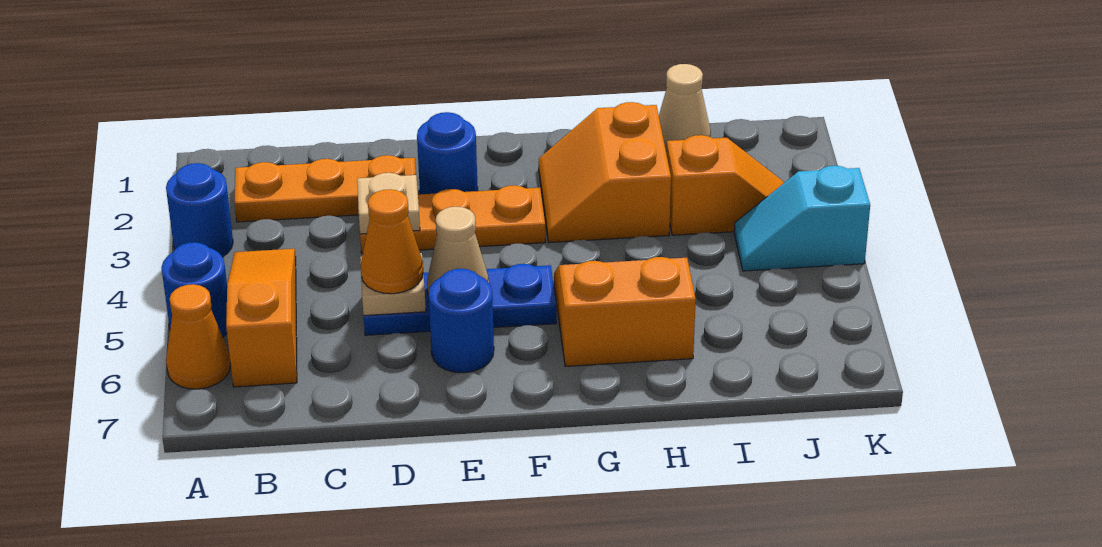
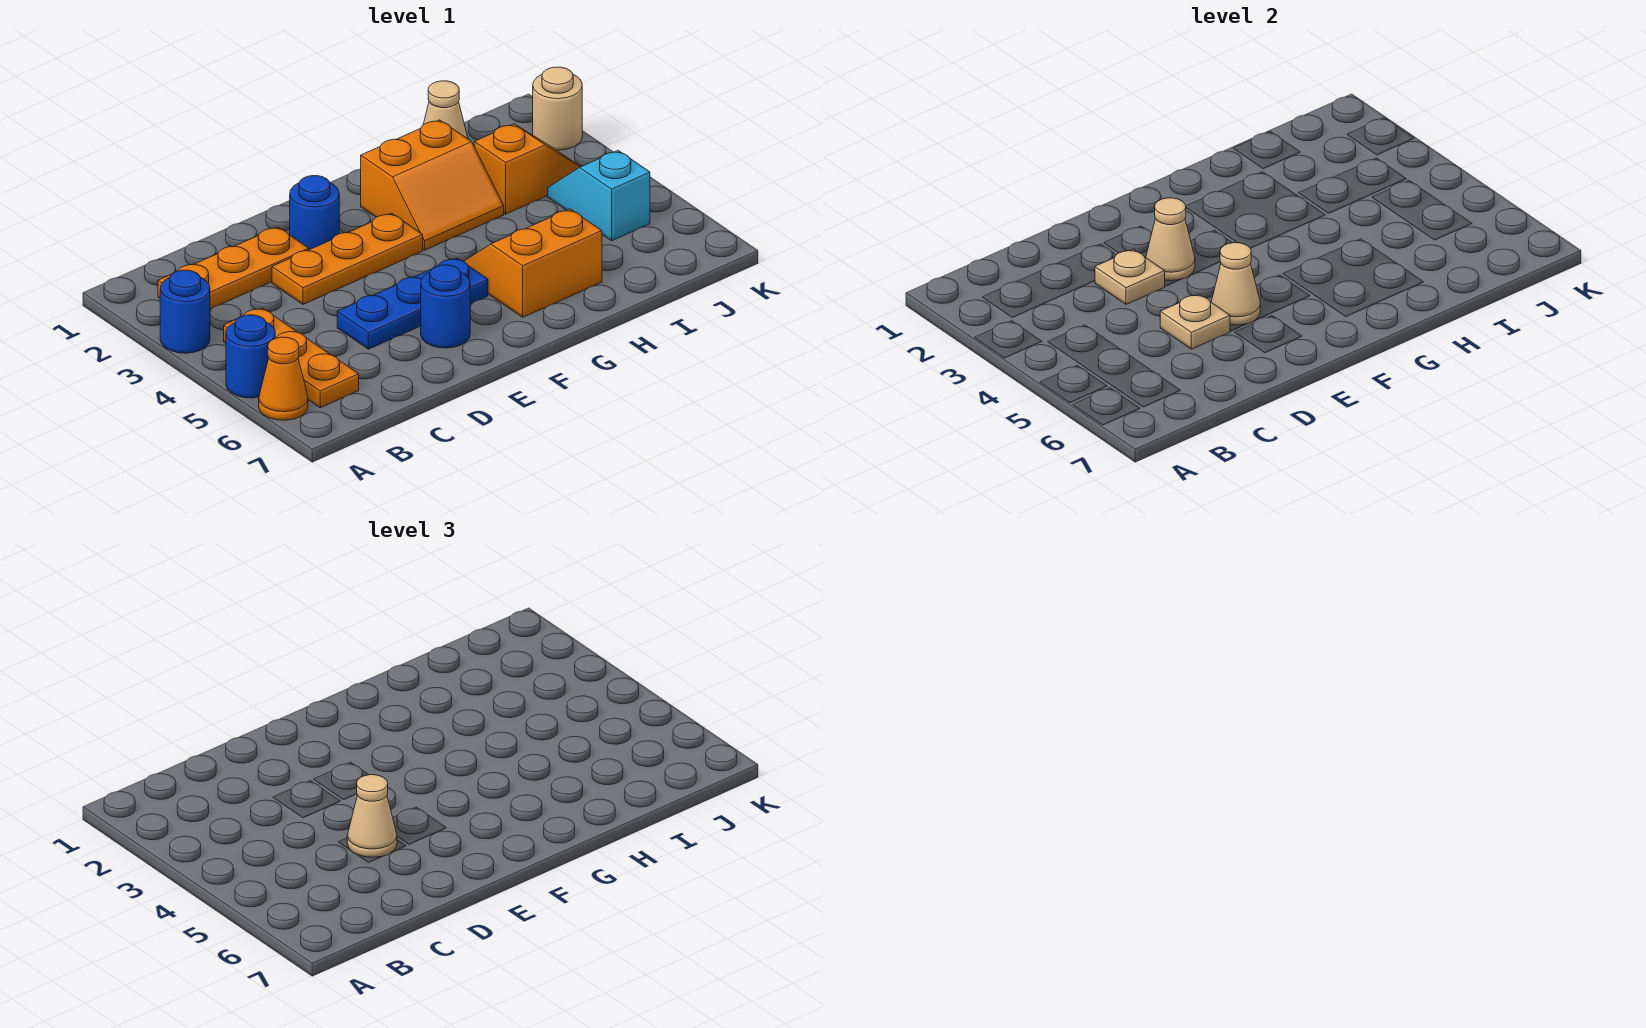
orange slope B4:B6 level 1 top 6 -> orange plate B4:B6 level 1
orange cone D5 level 3 -> tan cone D5 level 3
none -> tan cone E3 level 2
orange slope G2:H3 level 1 top H -> orange slope G2:H3 level 1 top 2
cyan slope J4:K4 level 1 top K -> cyan slope J4:J5 level 1 top 5
none -> tan round brick K2 level 1

